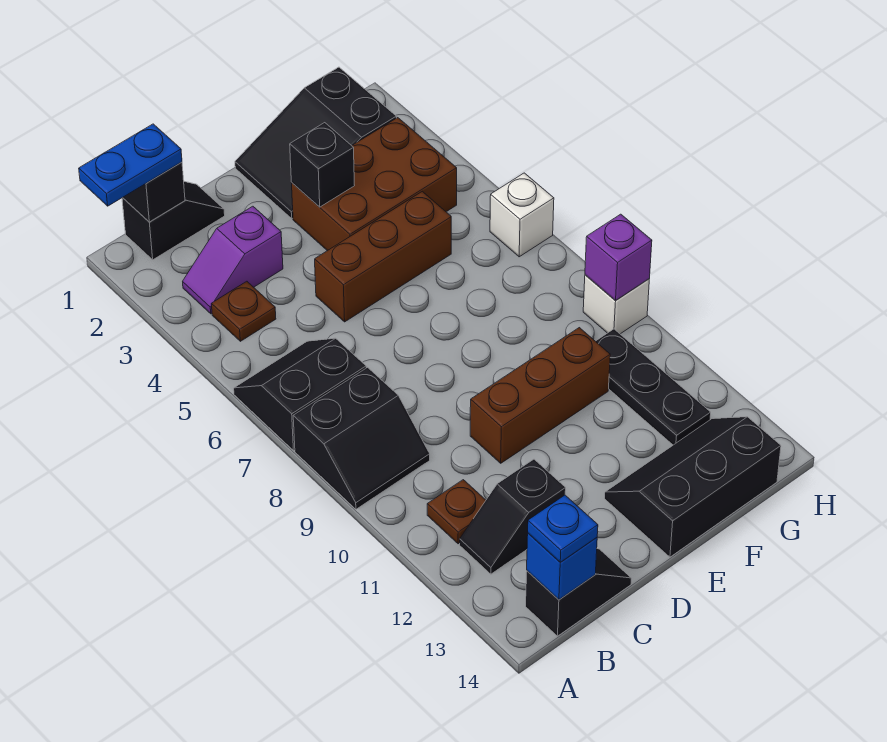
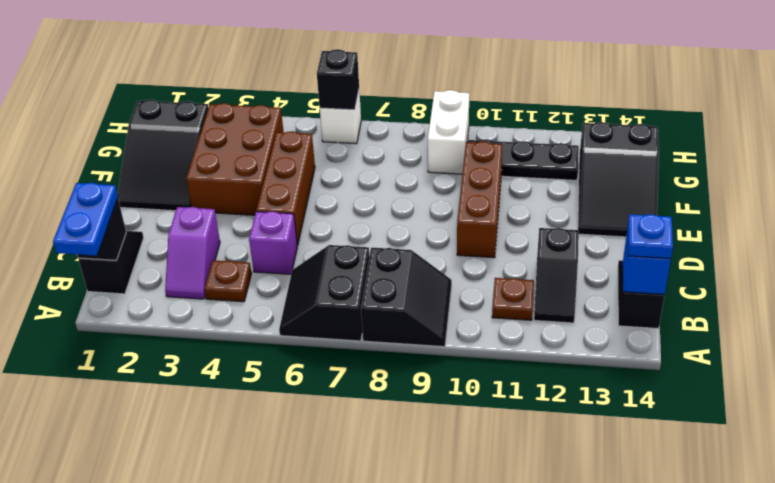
black brick E3 level 2 -> black brick H6 level 2
black slope E13:G14 level 1 top 14 -> black slope E13:G14 level 1 top G
white brick H9 level 1 -> white brick G9:H9 level 1
purple brick H9 level 2 -> purple brick C5 level 1

